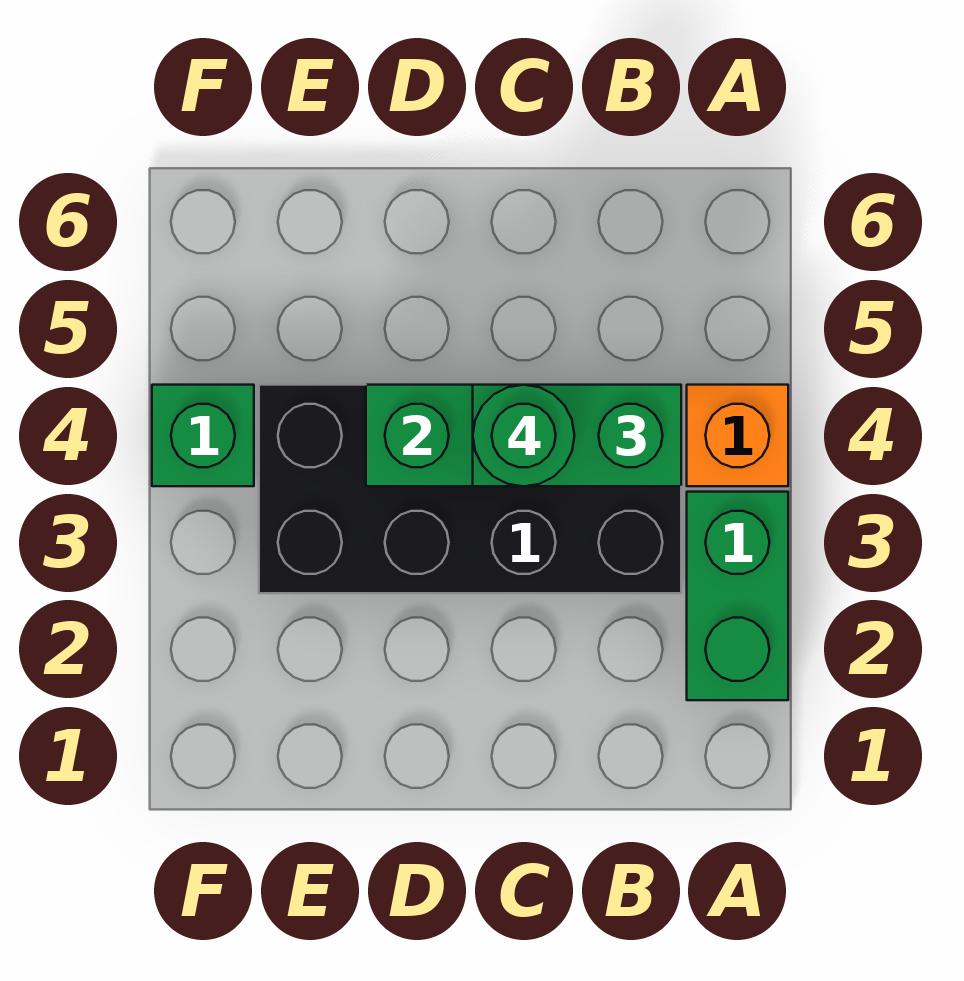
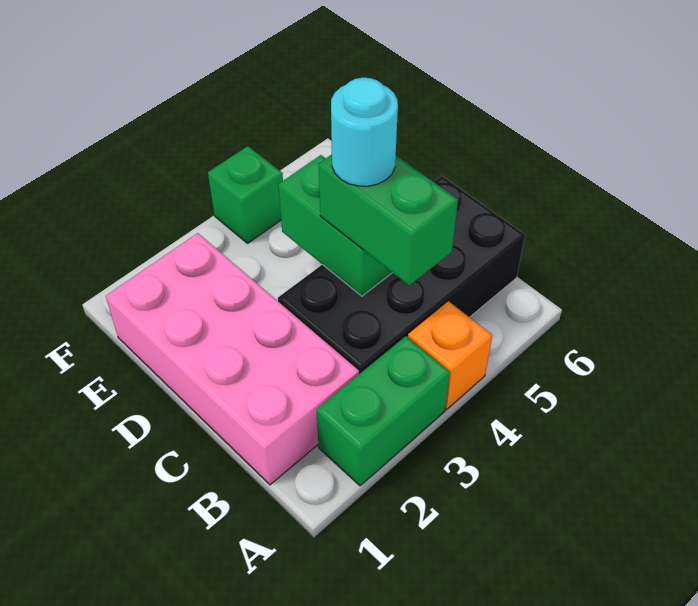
none -> pink brick B1:E2 level 1
black brick B3:E4 level 1 -> black brick B3:C6 level 1
green round brick C4 level 4 -> cyan round brick C4 level 4

